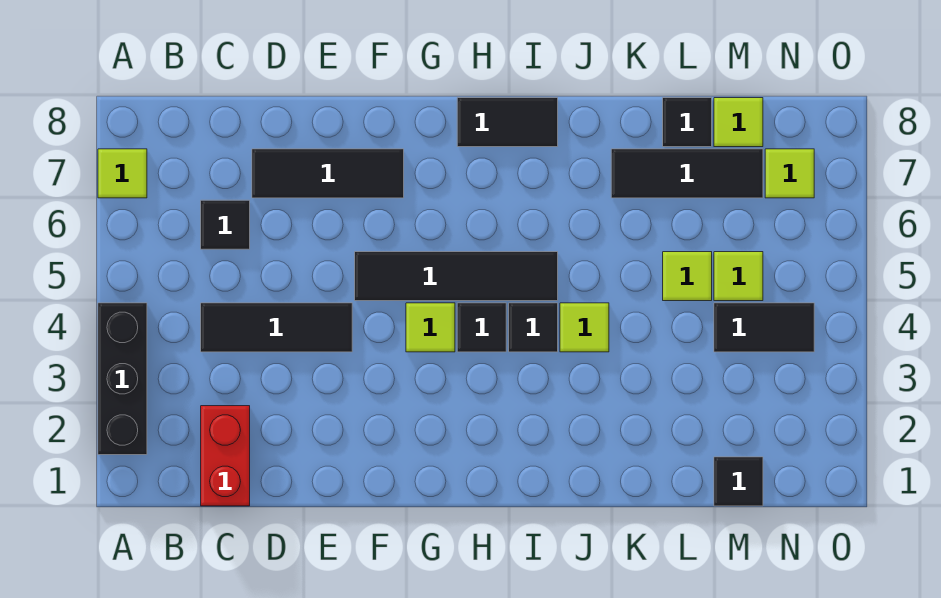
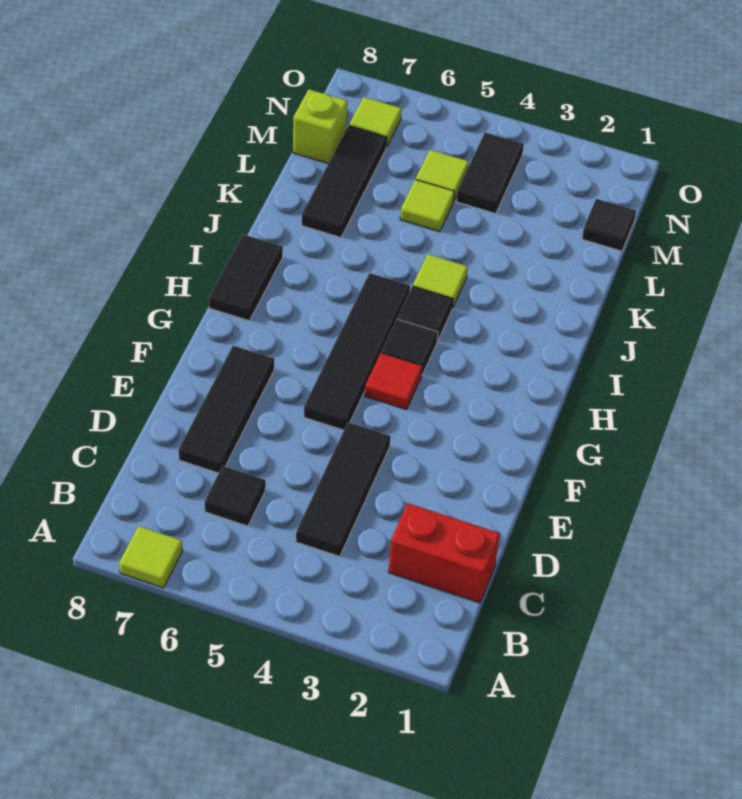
black brick A2:A4 level 1 -> none
lime tile G4 level 1 -> red tile G4 level 1
black tile L8 level 1 -> none
lime tile M8 level 1 -> lime brick M8 level 1

